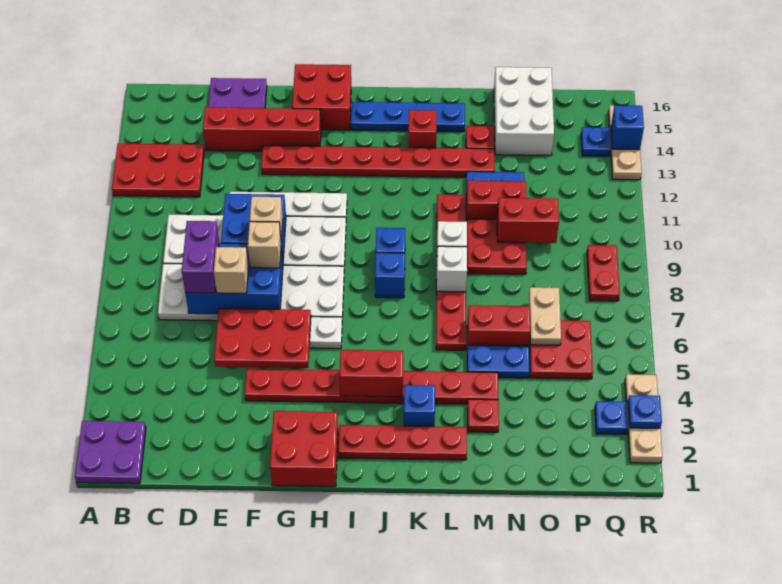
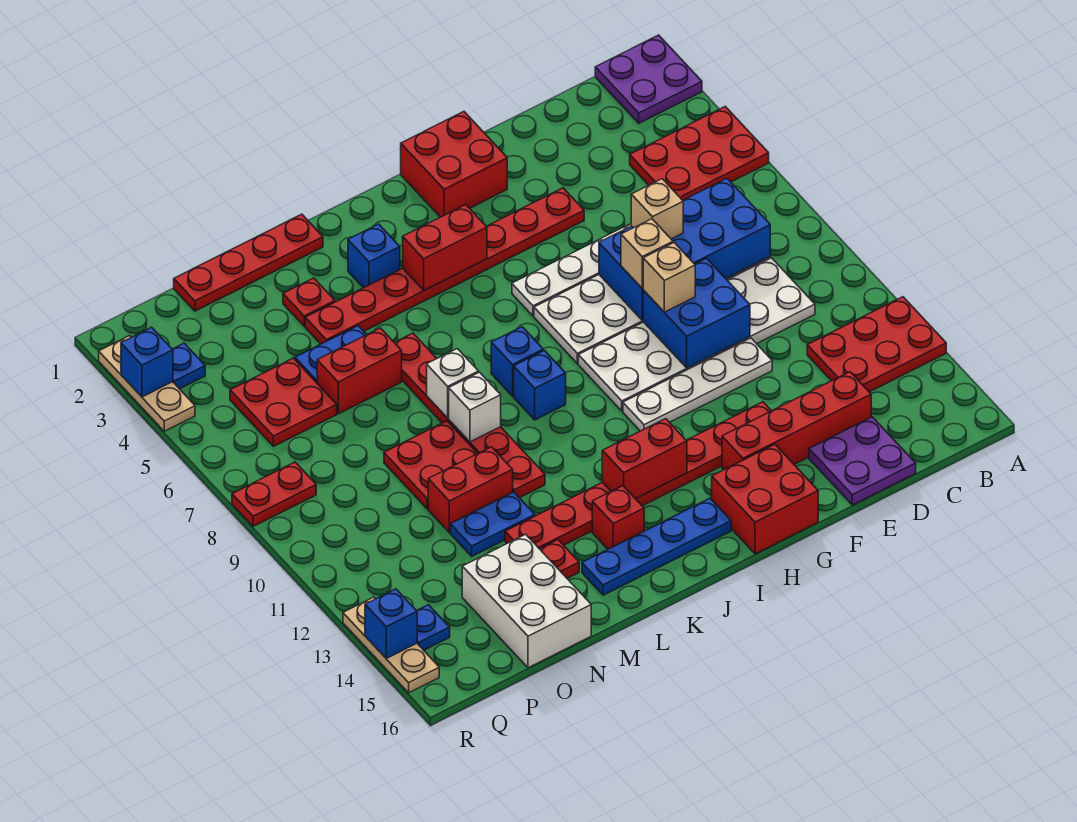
blue brick D7:F8 level 2 -> blue brick C7:F8 level 2
purple brick D7:D8 level 3 -> none
red plate E5:G6 level 2 -> red plate A4:C5 level 1
red plate I2:L2 level 1 -> red plate L1:O1 level 1
red brick N10:O10 level 2 -> red brick I13:J13 level 2
tan plate O6:O7 level 2 -> none
red plate Q8:Q9 level 1 -> red plate Q8:R8 level 1
blue plate R3 level 2 -> blue brick R3 level 2

